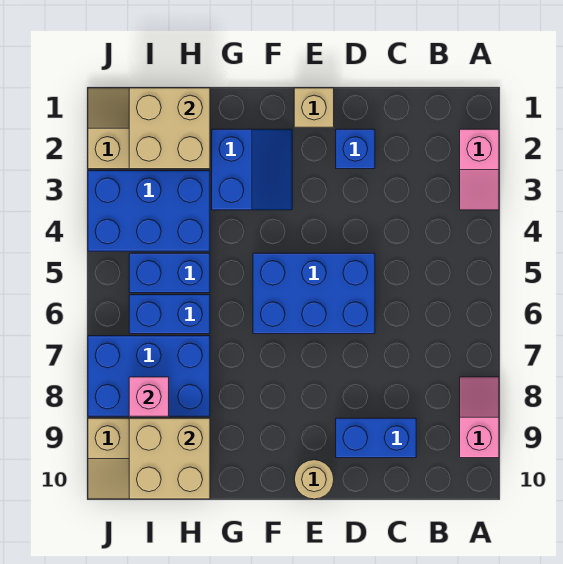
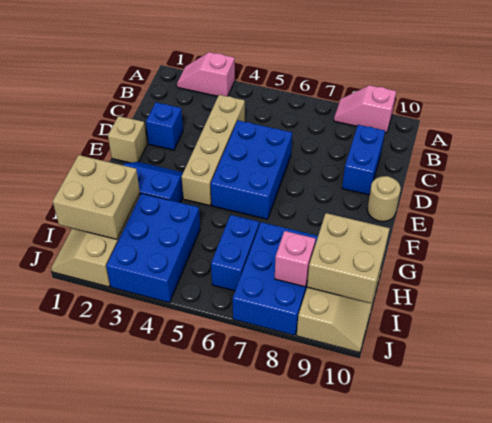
pink slope A2:A3 level 1 top 2 -> pink slope A2:A3 level 1 top 3
none -> tan brick C4:F4 level 1
blue brick H5:I5 level 1 -> none

